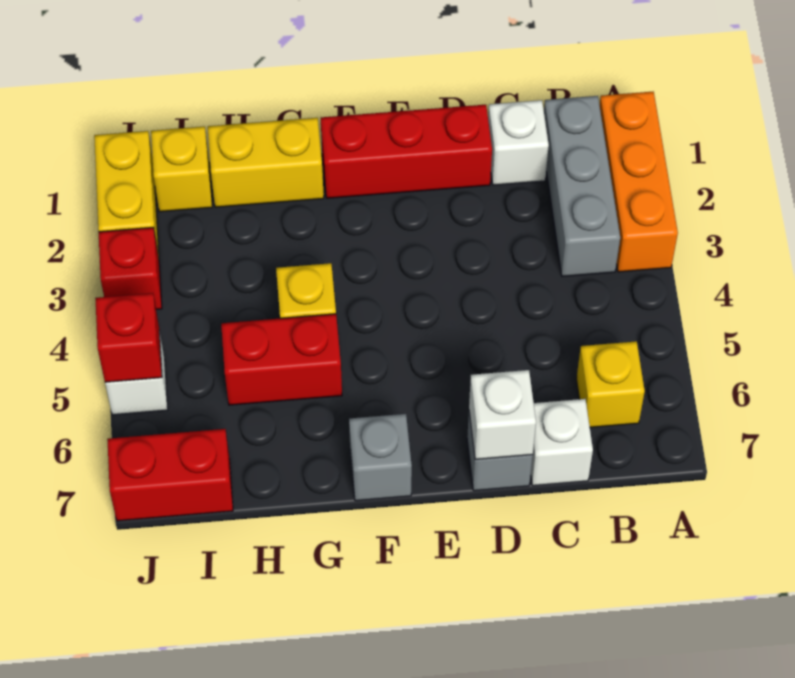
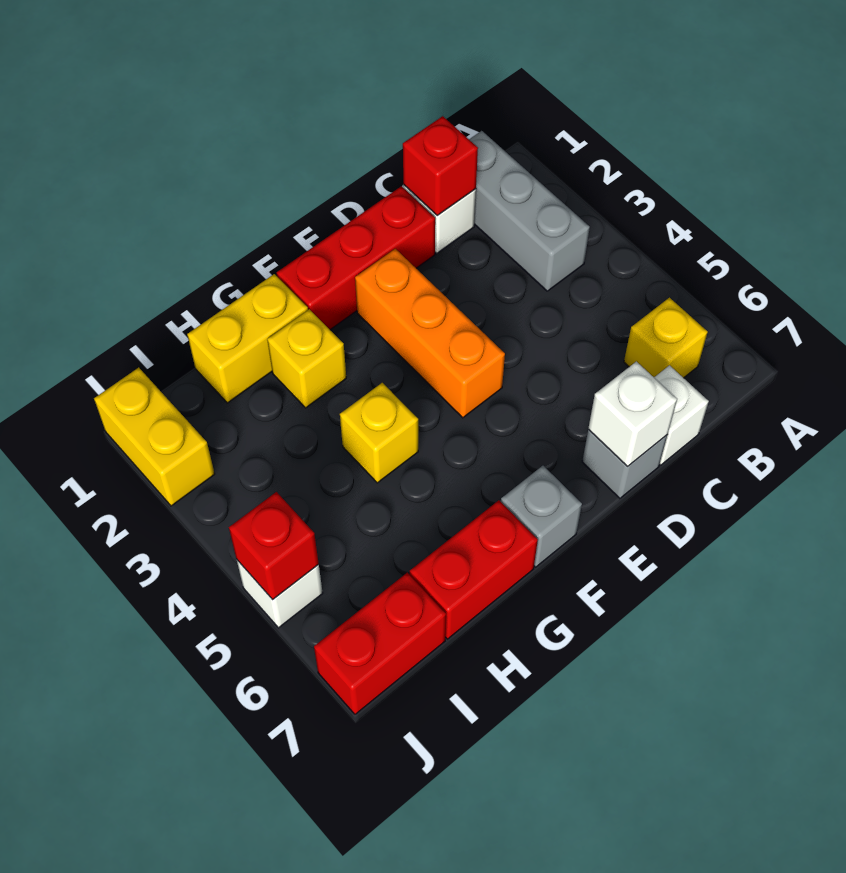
orange brick A1:A3 level 1 -> orange brick E2:E4 level 1
red brick G5:H5 level 1 -> red brick G7:H7 level 1
yellow brick I1 level 1 -> yellow brick G2 level 1
red brick J3 level 1 -> red brick C1 level 2

